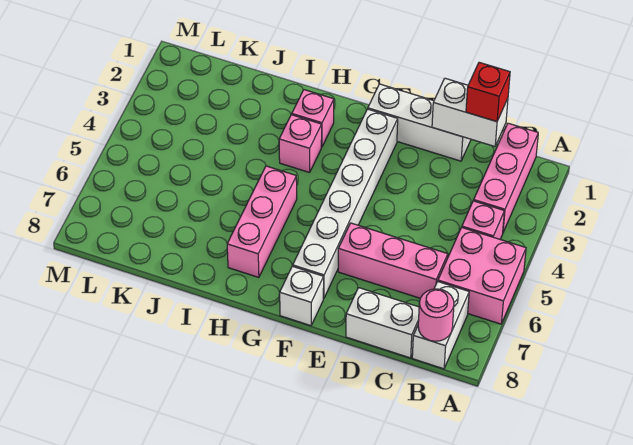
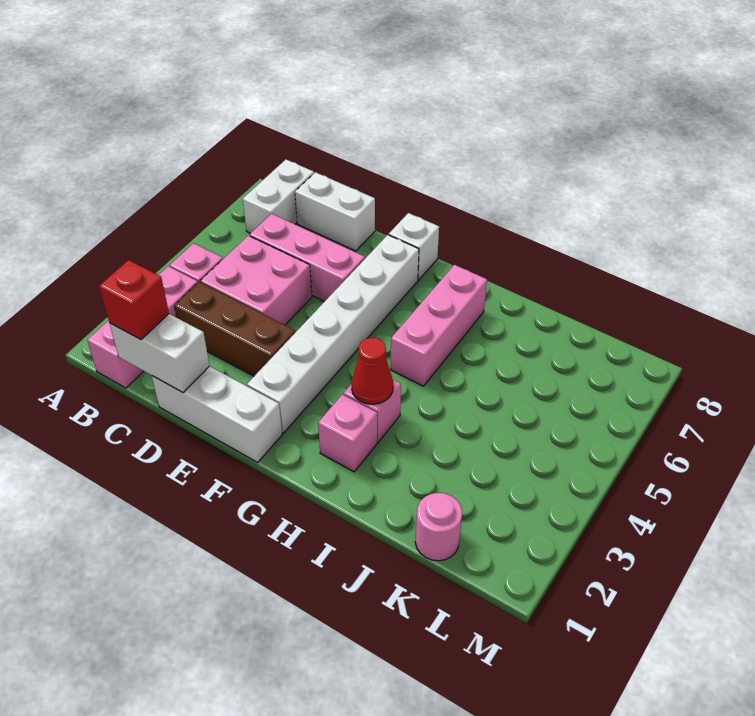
pink brick A5:B6 level 1 -> pink brick C4:D5 level 1
pink round brick B8 level 2 -> pink round brick K1 level 1
none -> brown brick C3:E3 level 1
none -> red cone H3 level 2

